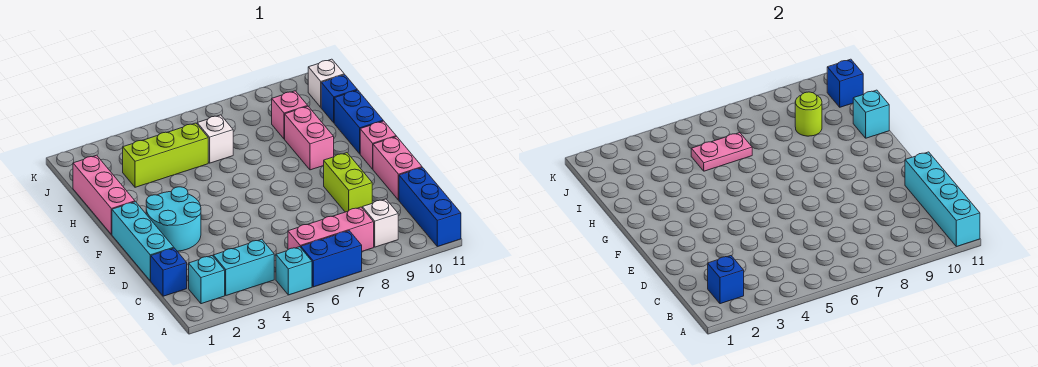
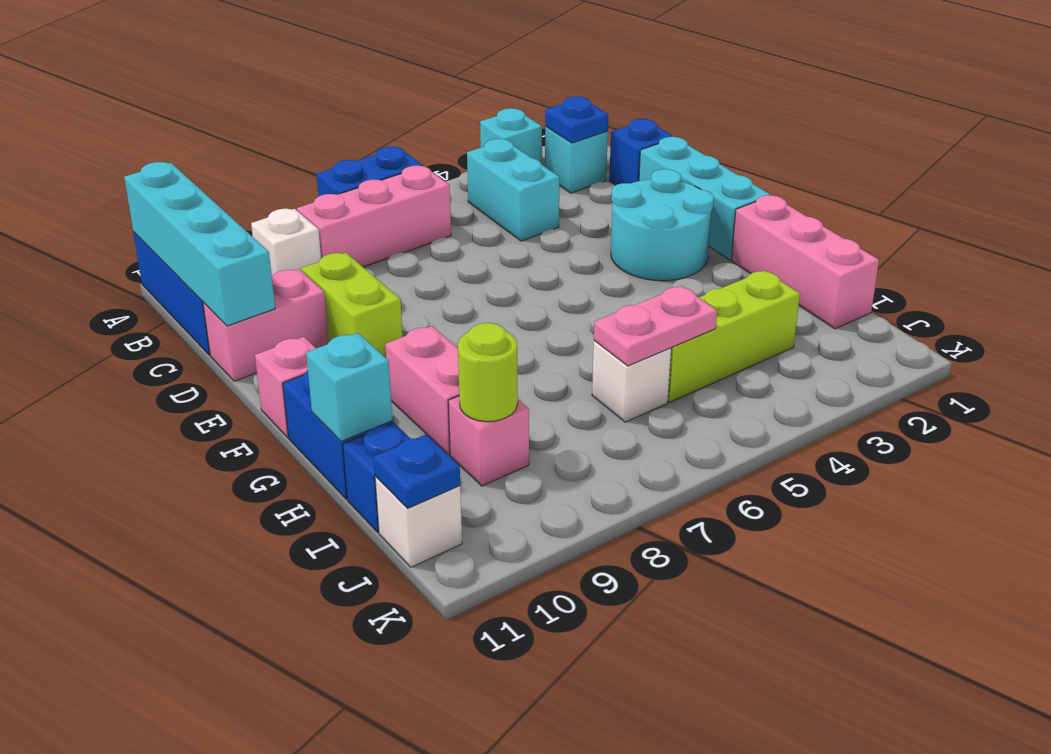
cyan brick A5 level 1 -> cyan brick A3 level 1
blue brick B2 level 2 -> blue plate B2 level 2
cyan brick B3:B4 level 1 -> cyan brick B4:C4 level 1
pink brick D11:E11 level 1 -> pink brick D10:D11 level 1
blue brick J11 level 2 -> blue plate J11 level 2

